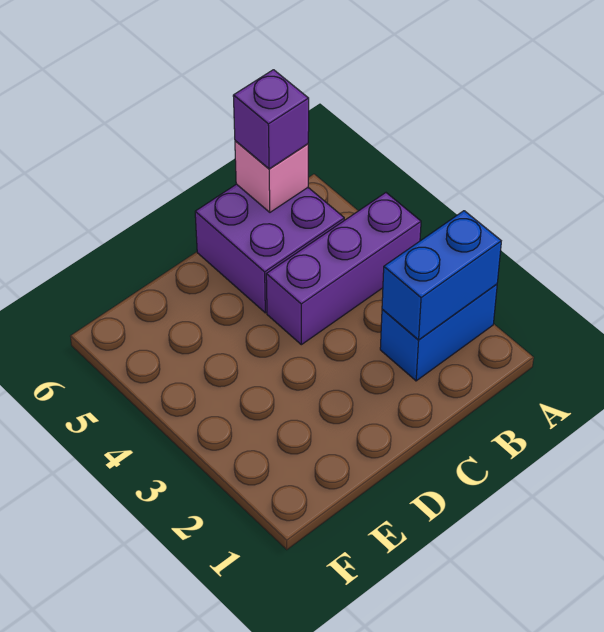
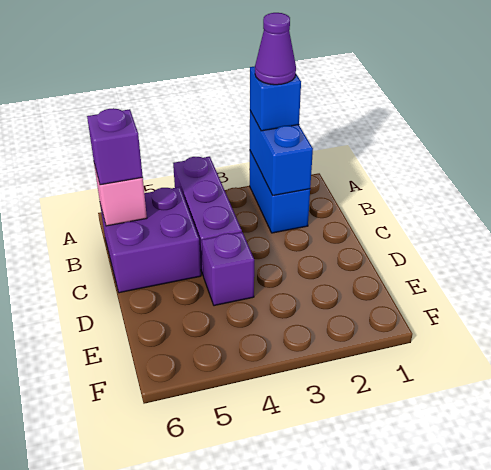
none -> blue brick A2 level 3
none -> purple cone A2 level 4
none -> purple brick D4 level 1

